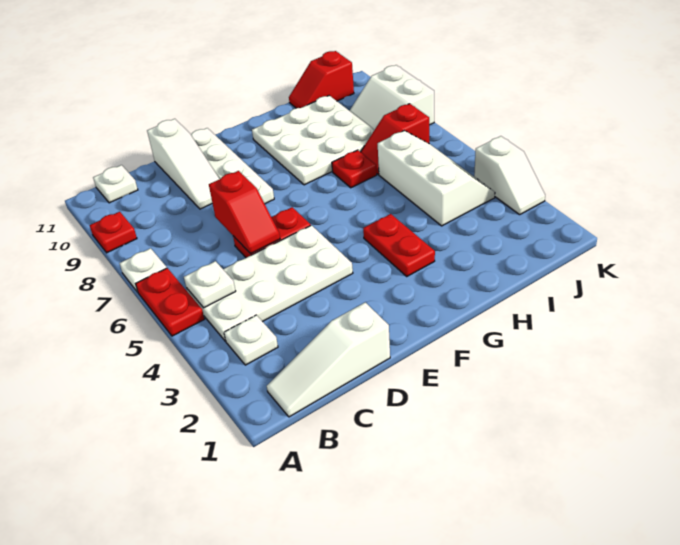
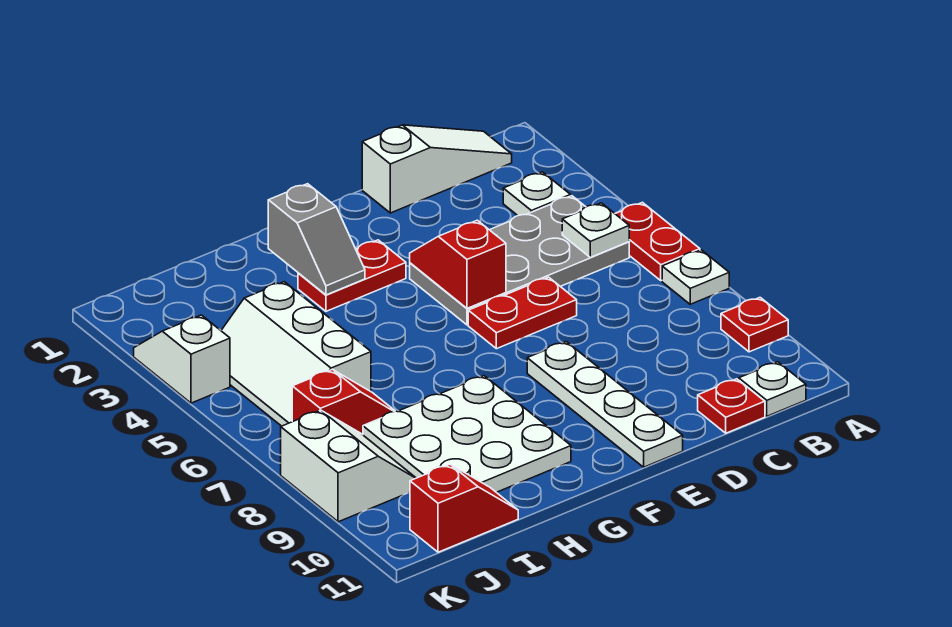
white plate B4:E5 level 1 -> grey plate B4:E5 level 1
red slope D6:D7 level 2 top 7 -> red slope E4:E5 level 2 top 5
white slope D9:D11 level 1 top 11 -> none
none -> grey slope G2:G3 level 2 top 2
red plate G3:G4 level 1 -> red plate F3:G3 level 1
red plate H7 level 1 -> red plate C11 level 1

